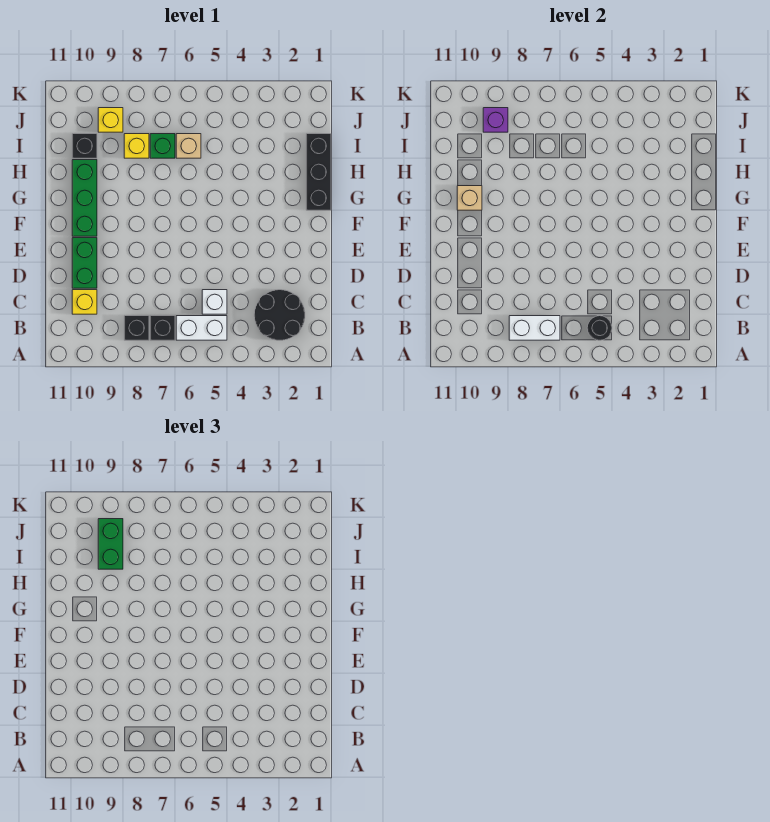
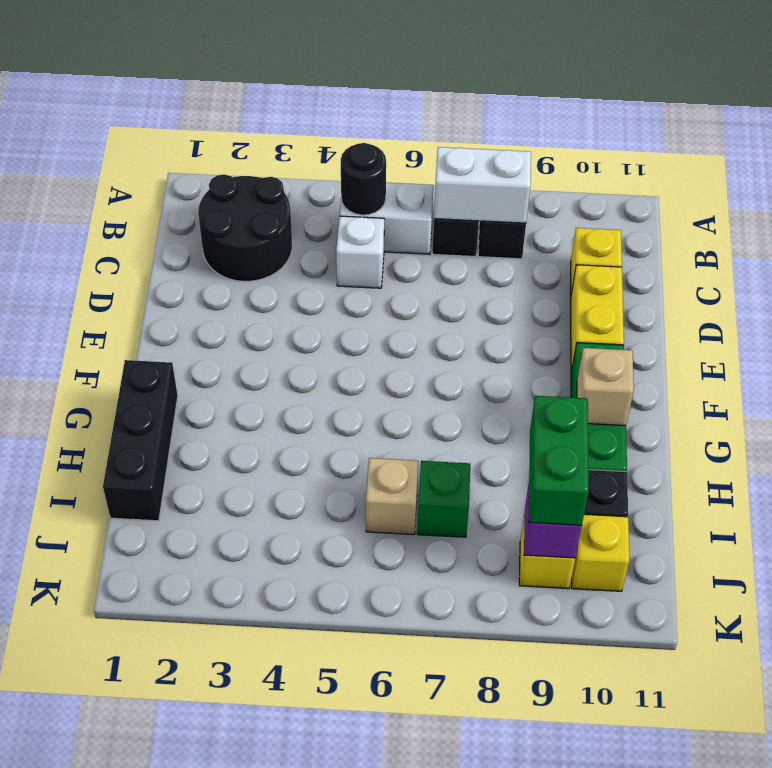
green brick D10:E10 level 1 -> yellow brick D10:E10 level 1
yellow brick I8 level 1 -> yellow brick J10 level 1

